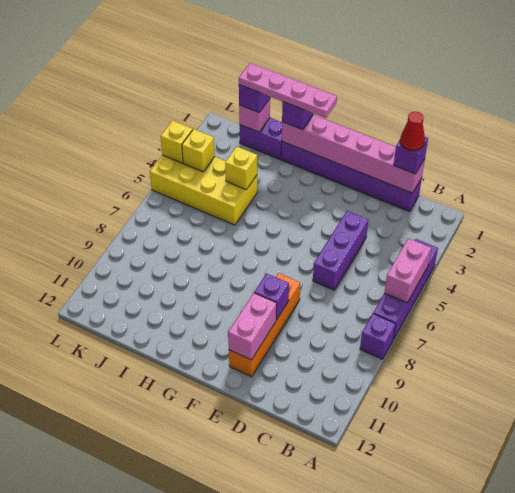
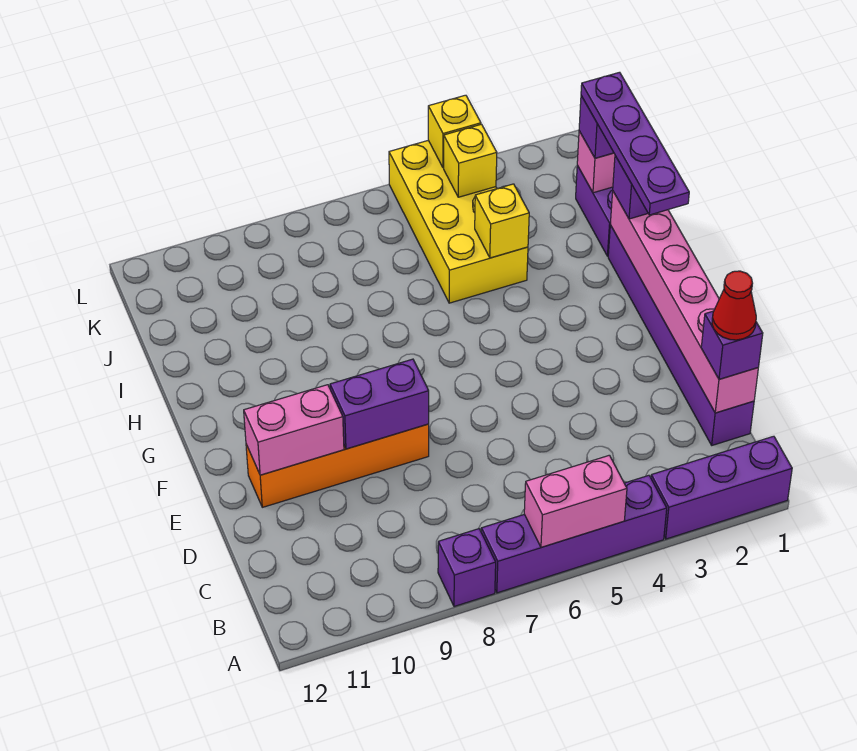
purple brick D4:D6 level 1 -> purple brick A1:A3 level 1
purple brick E9 level 2 -> purple brick E8:E9 level 2
pink plate G1:J1 level 4 -> purple plate G1:J1 level 4

